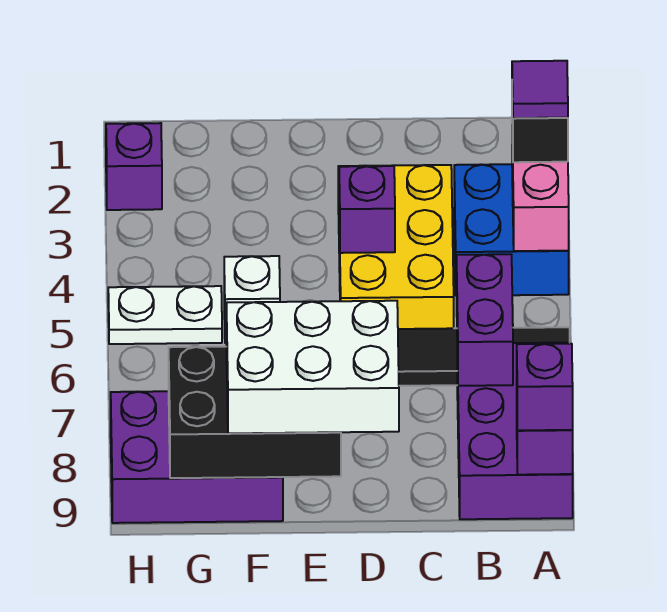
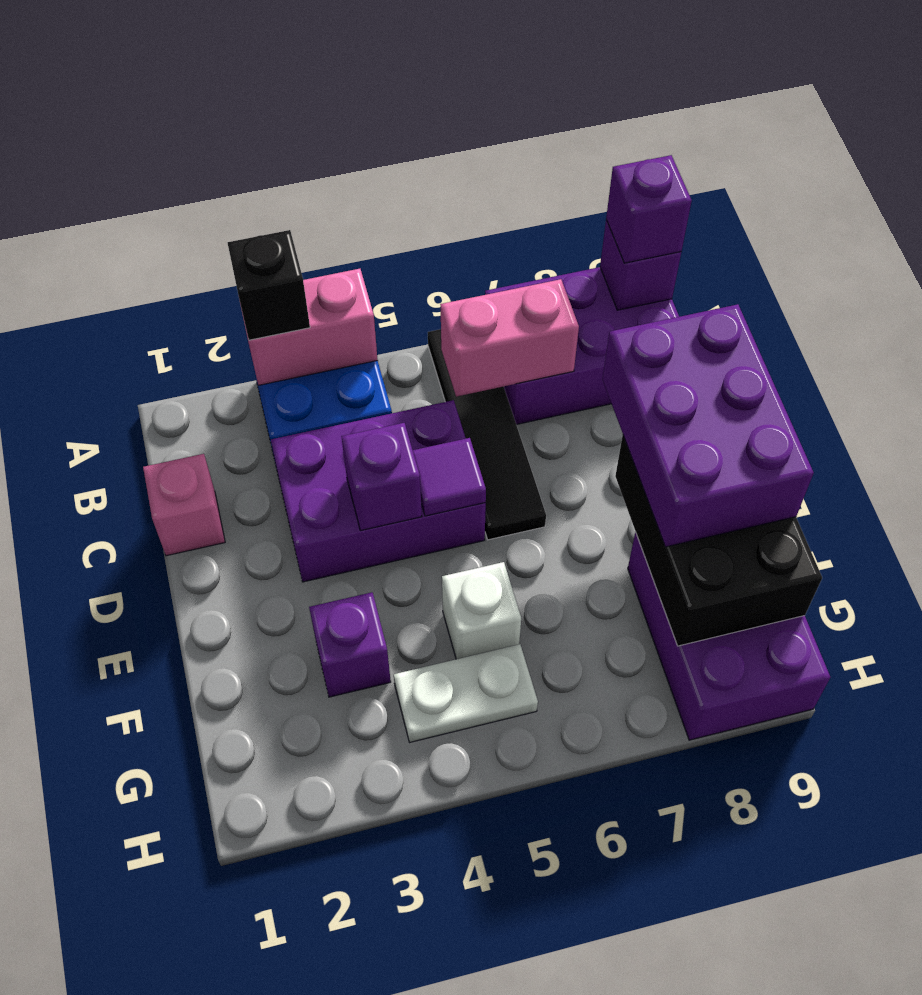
purple tile A3 level 4 -> purple tile D5 level 2
purple brick B6:B7 level 2 -> pink brick B6:B7 level 2
none -> pink brick C1 level 1
yellow brick C3:D5 level 1 -> purple brick C3:D5 level 1
white brick D8:F9 level 3 -> purple brick D8:F9 level 3
white plate G5:H5 level 1 -> white plate G4:G5 level 1
purple brick H2 level 1 -> purple brick F3 level 1

